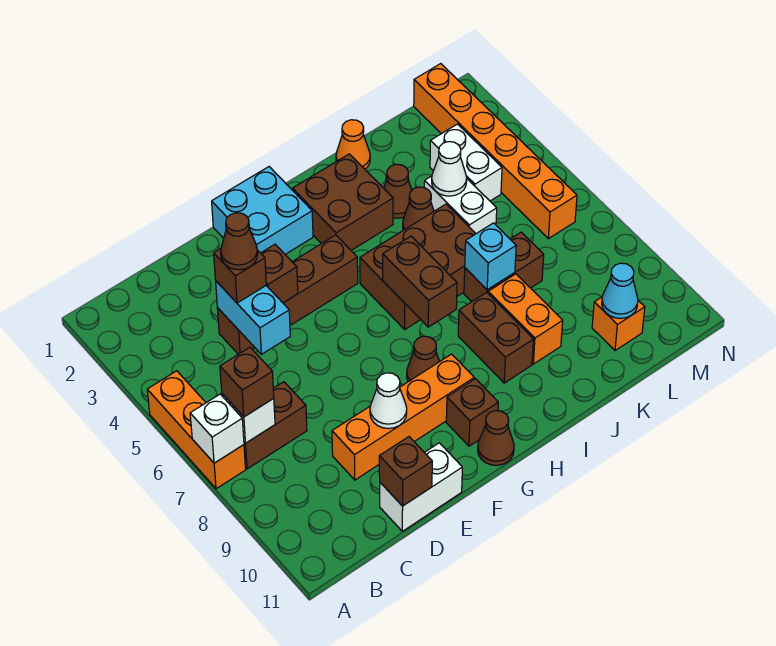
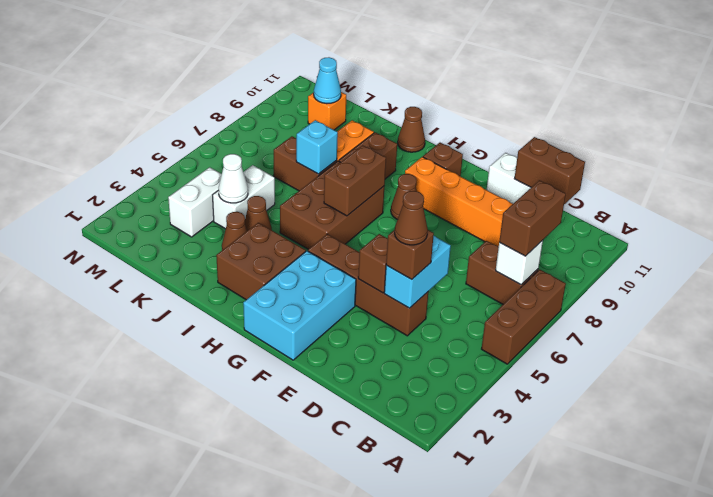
orange brick A5:A7 level 1 -> brown brick A5:A7 level 1
white brick A7 level 2 -> none
brown brick B7 level 3 -> brown brick B7:B8 level 3
brown brick D11 level 2 -> brown brick C11:D11 level 2
white cone E9 level 2 -> none
cyan brick F1:G2 level 1 -> cyan brick F1:G3 level 1
brown cone G11 level 1 -> brown cone I11 level 1
brown brick H5:J6 level 1 -> brown brick H5:I7 level 1
orange cone J1 level 1 -> none
orange brick M1:M6 level 1 -> none

